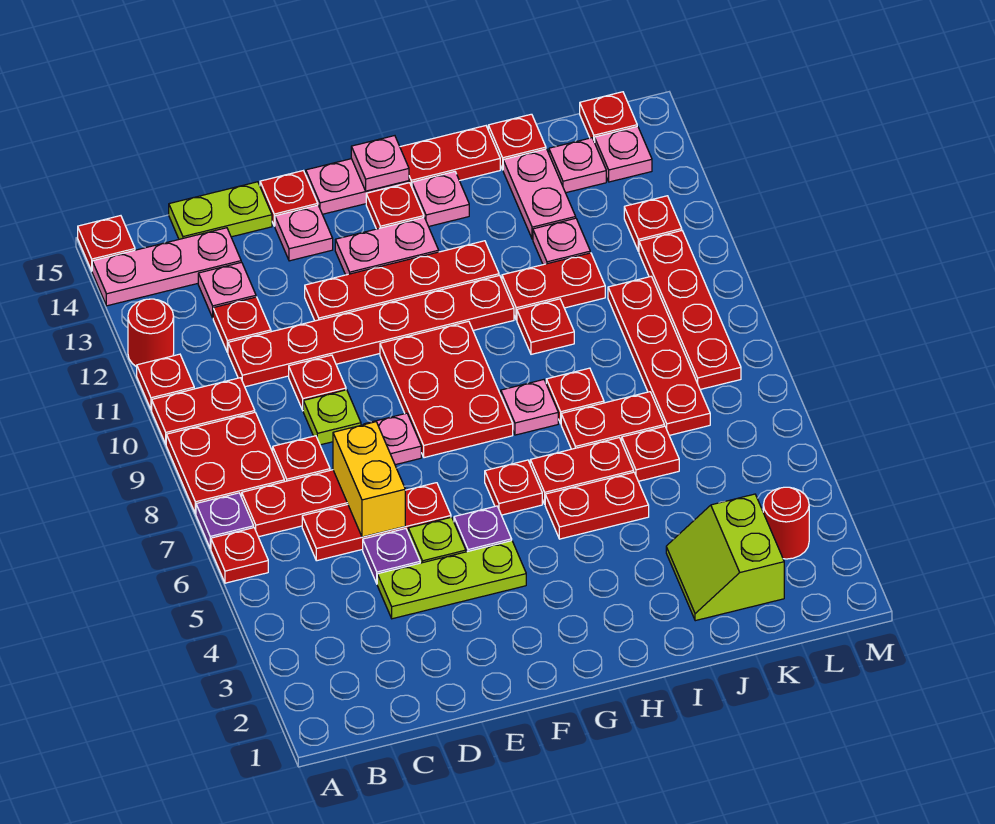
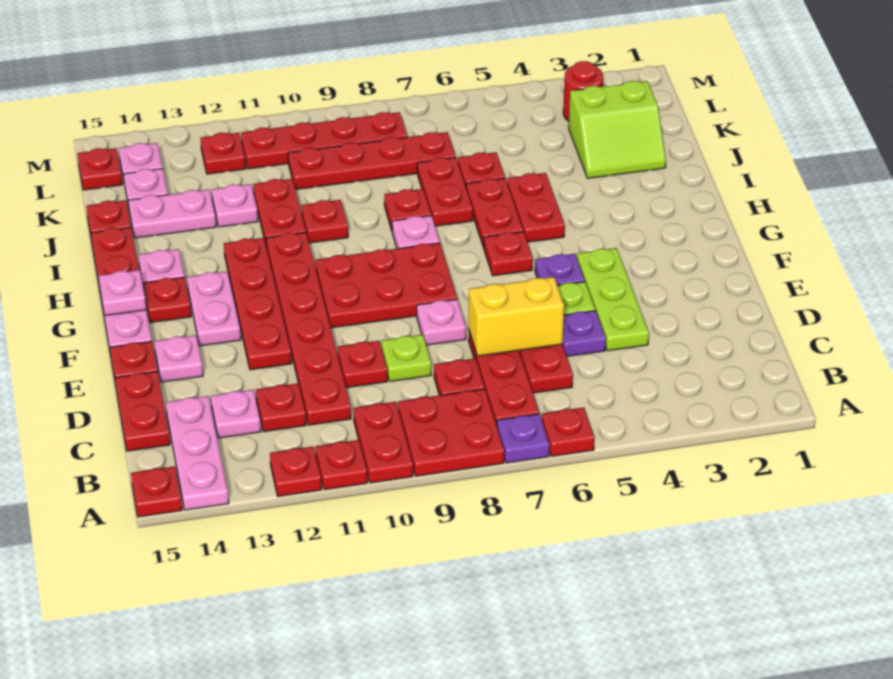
red round brick A12 level 1 -> red plate A12 level 1
lime plate C15:D15 level 1 -> red plate C15:D15 level 1

